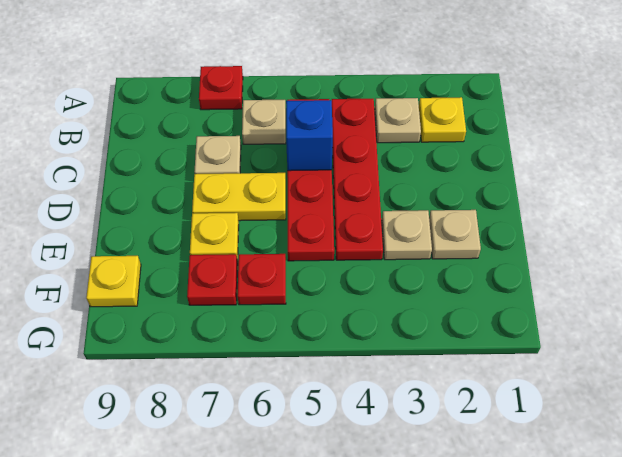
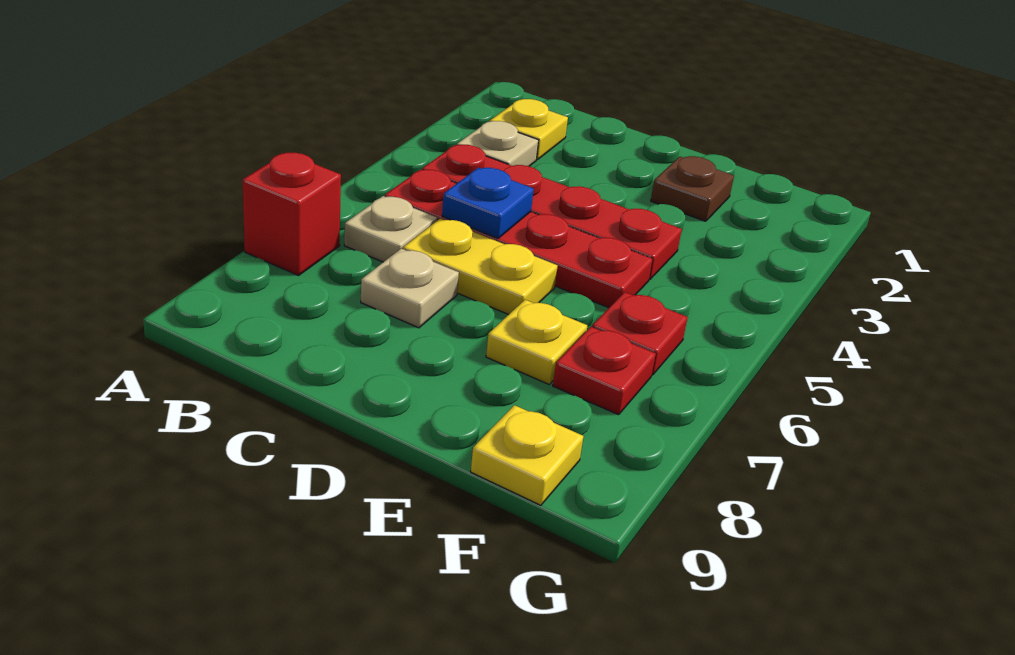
red plate A7 level 1 -> red brick A7 level 1
blue brick C5 level 2 -> blue plate C5 level 2
yellow plate D6:D7 level 1 -> yellow plate C6:D6 level 1
tan plate E2 level 1 -> brown plate E2 level 1
tan plate E3 level 1 -> none

